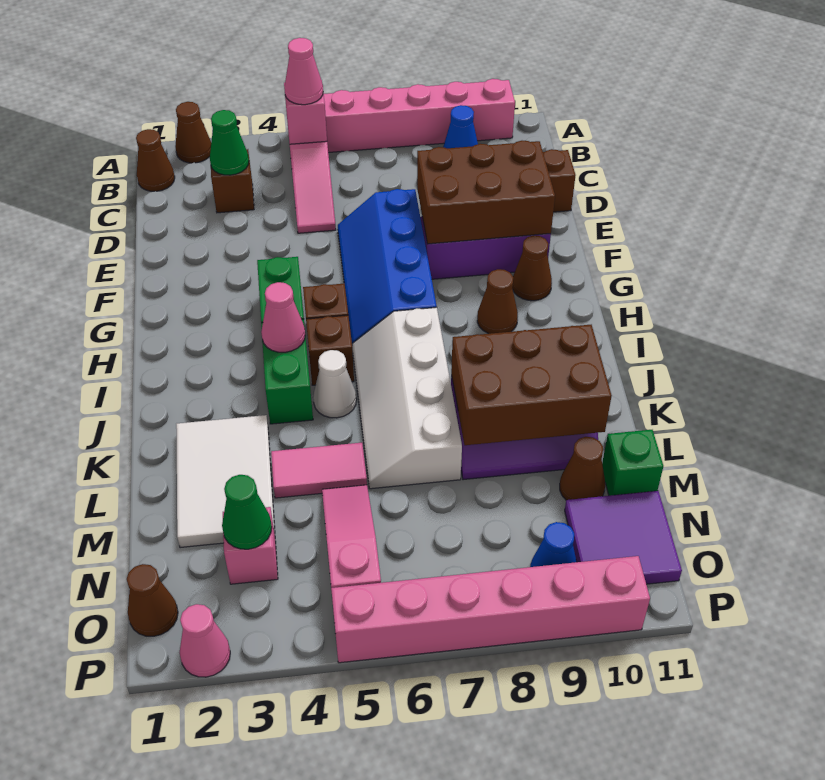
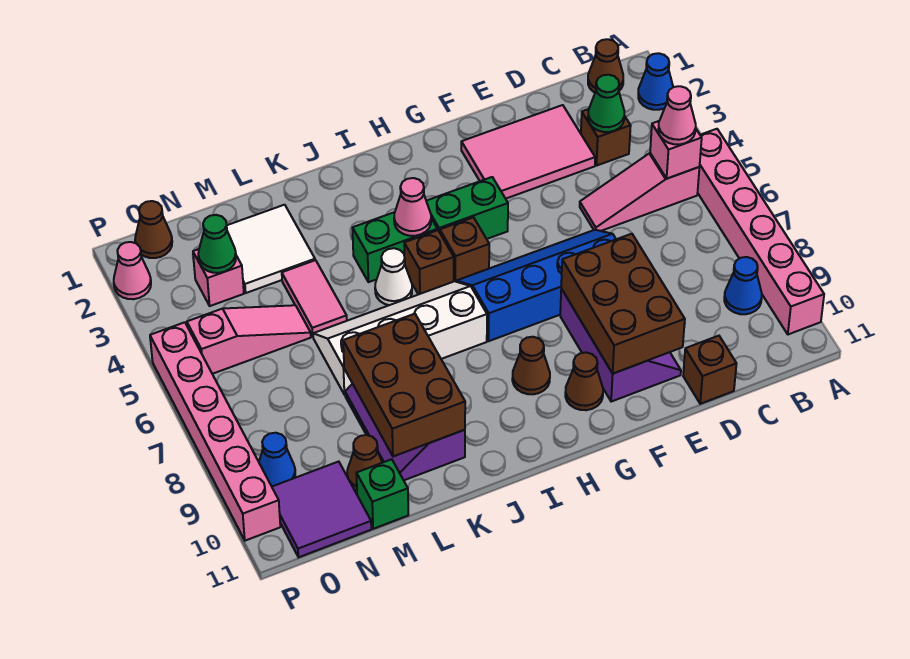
brown cone A2 level 1 -> blue cone A2 level 1
none -> pink tile D2:F3 level 1
white tile K2:M3 level 1 -> white tile L2:M3 level 1

